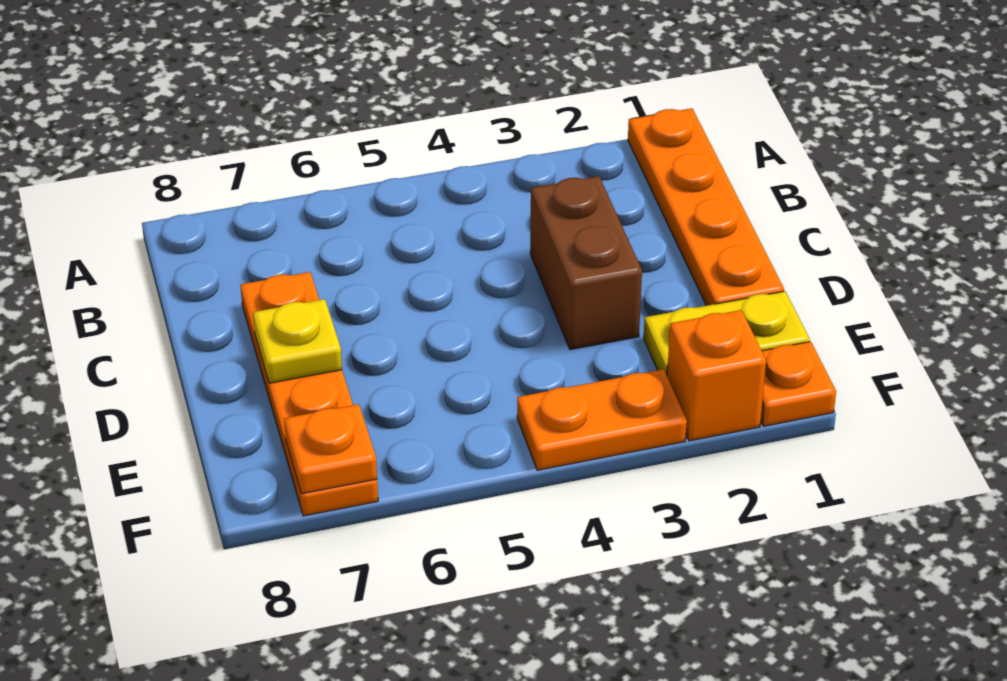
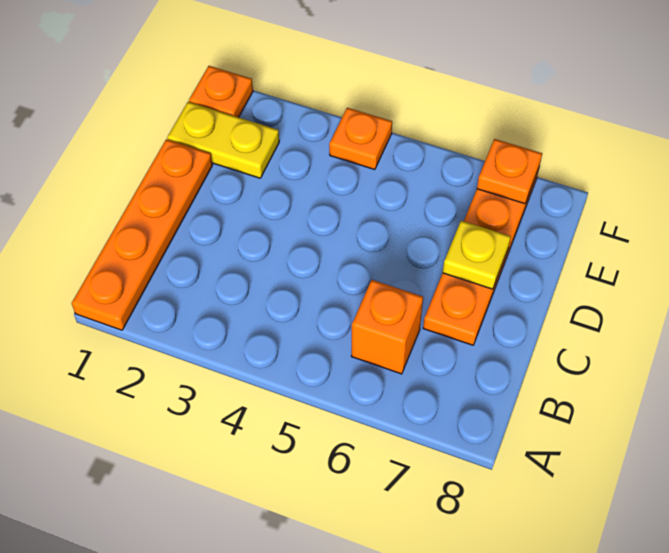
brown brick C3:D3 level 1 -> none
orange brick F2 level 1 -> orange brick B6 level 1
orange plate F3:F4 level 1 -> orange plate F4 level 1

